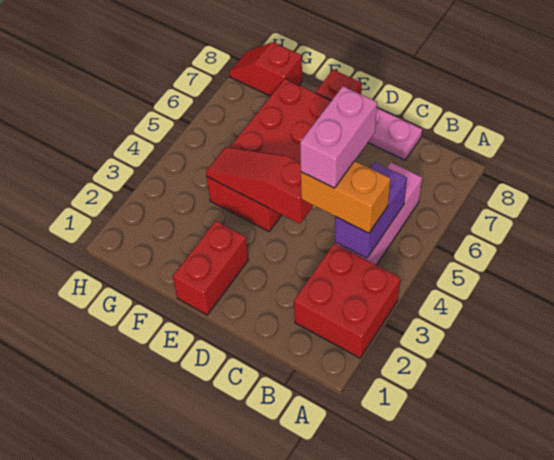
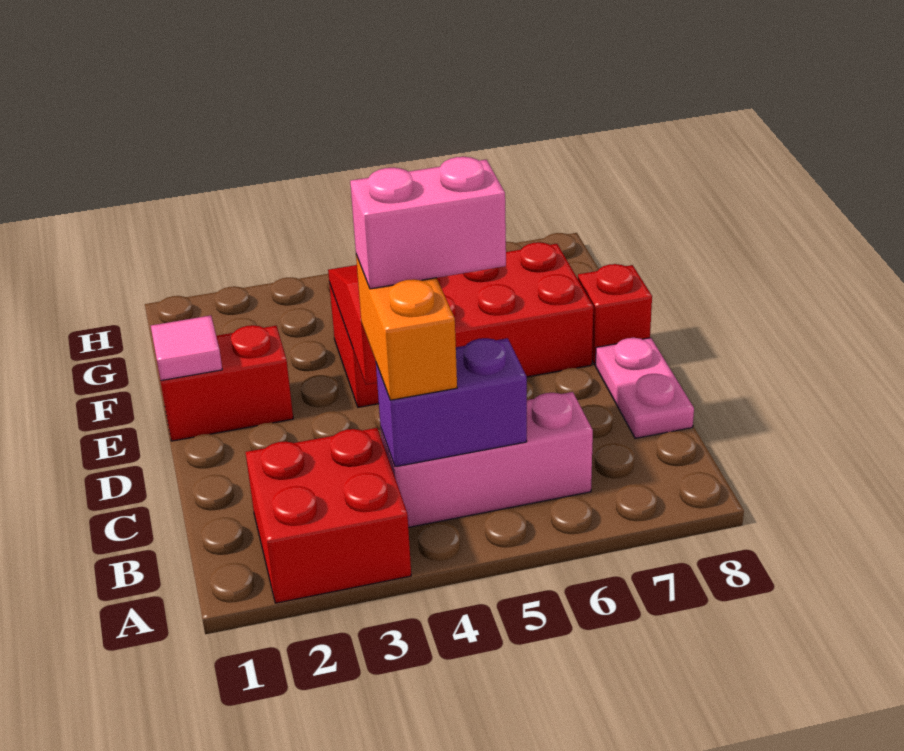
none -> pink tile E1 level 2
red slope G8:H8 level 1 top G -> none

